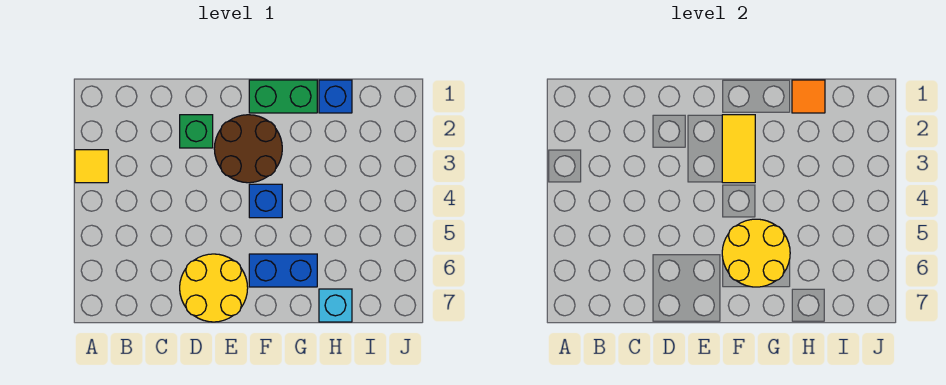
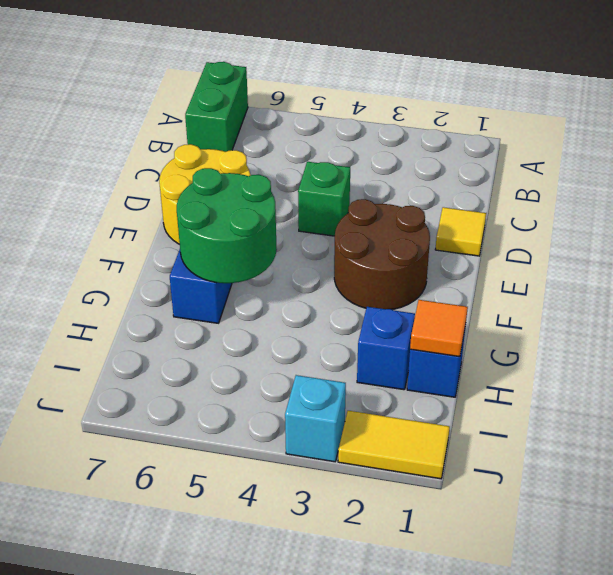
yellow tile A3 level 1 -> yellow tile D1 level 1
green brick D2 level 1 -> green brick D4 level 1
green brick F1:G1 level 1 -> green brick A7:B7 level 1
yellow tile F2:F3 level 2 -> yellow tile J1:J2 level 1
blue brick F4 level 1 -> blue brick H2 level 1
yellow round brick F5:G6 level 2 -> green round brick F5:G6 level 2
cyan brick H7 level 1 -> cyan brick J3 level 1

